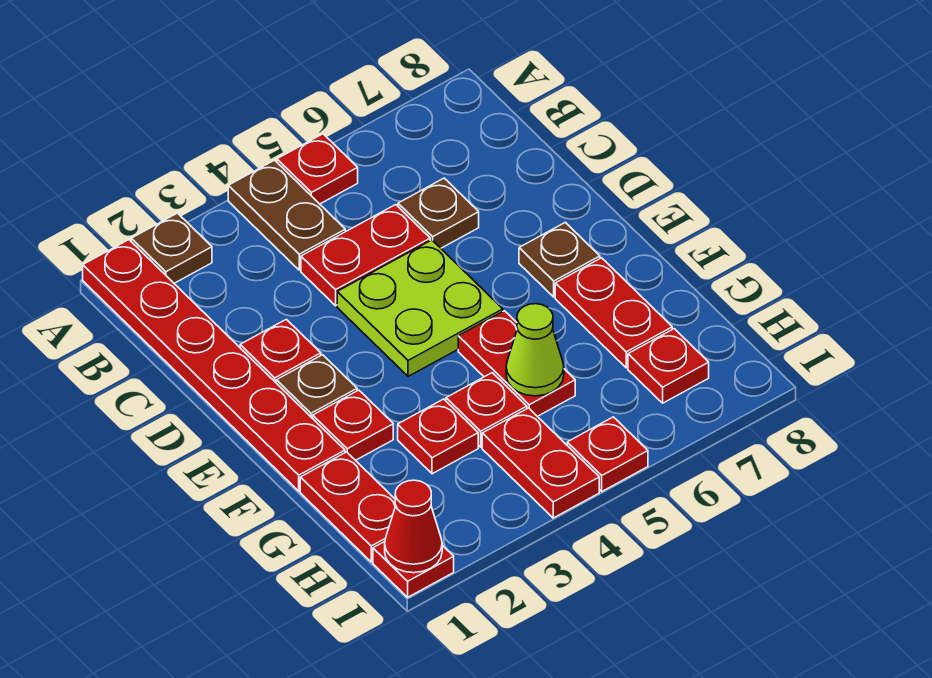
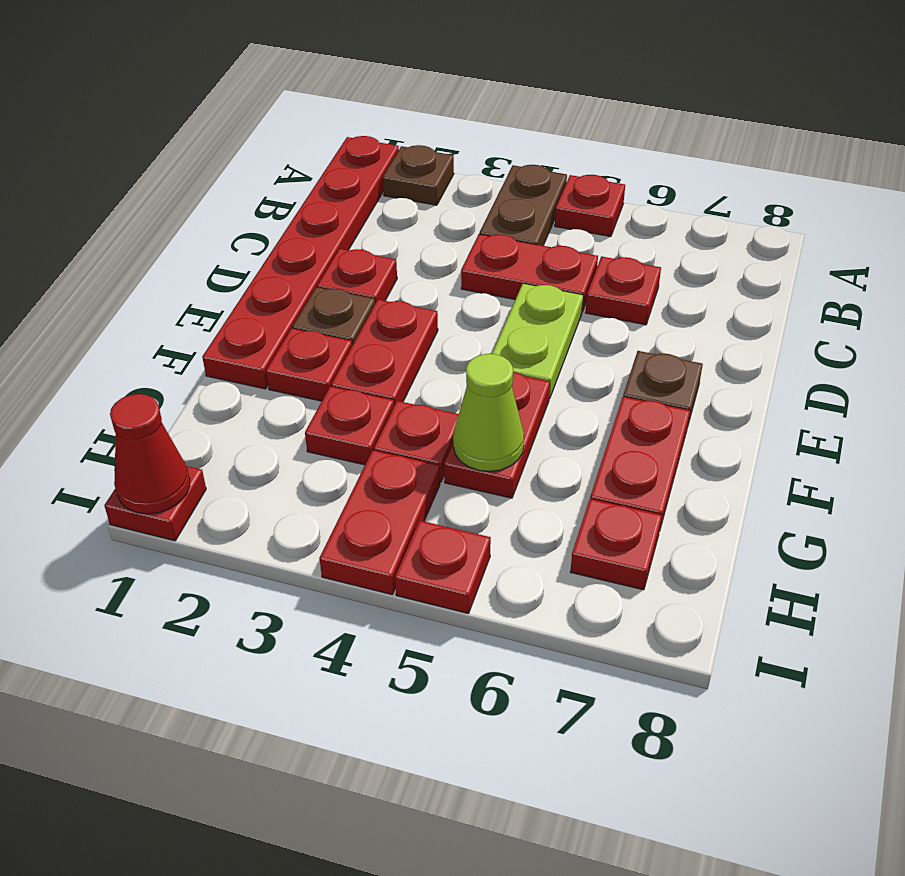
brown plate C6 level 1 -> red plate C6 level 1
lime plate D4:E5 level 1 -> lime plate D5:E5 level 1
red plate G1:H1 level 1 -> red plate E3:F3 level 1

